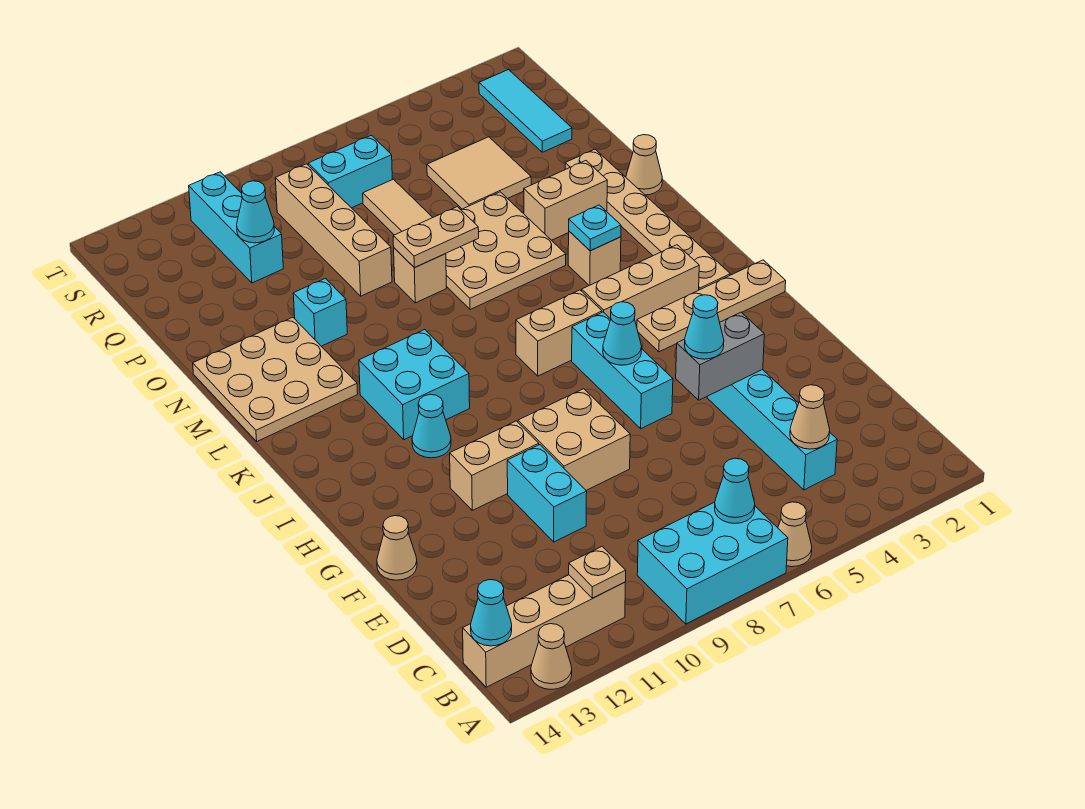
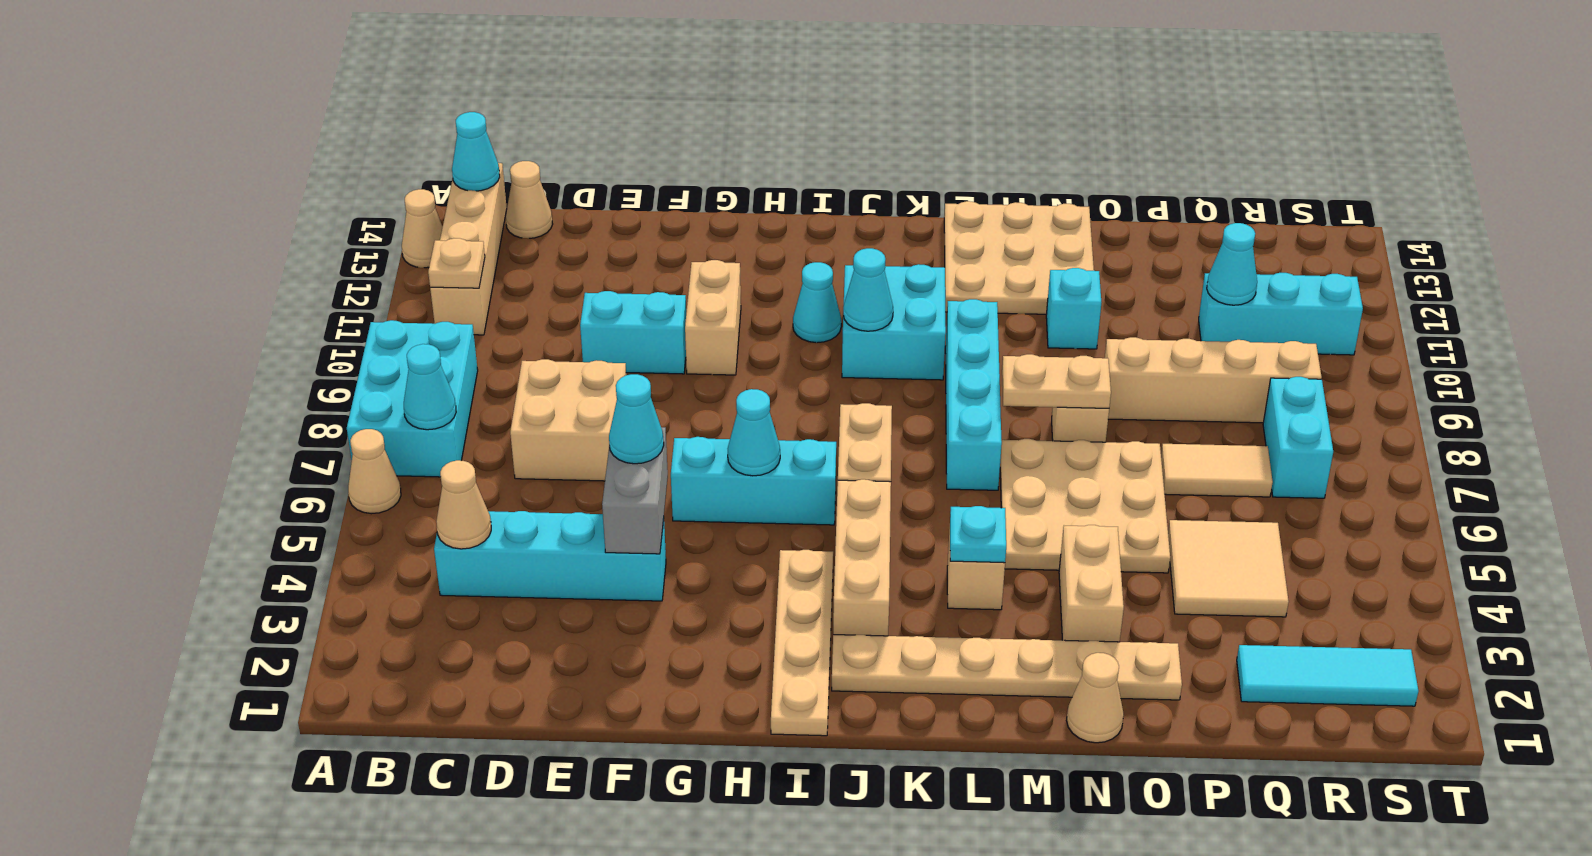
tan brick F8:G9 level 1 -> tan brick D7:E8 level 1
tan cone F14 level 1 -> tan cone C14 level 1
none -> cyan cone J10 level 2
none -> cyan brick L7:L10 level 1
tan plate N7:N8 level 2 -> tan plate M8:N8 level 2

